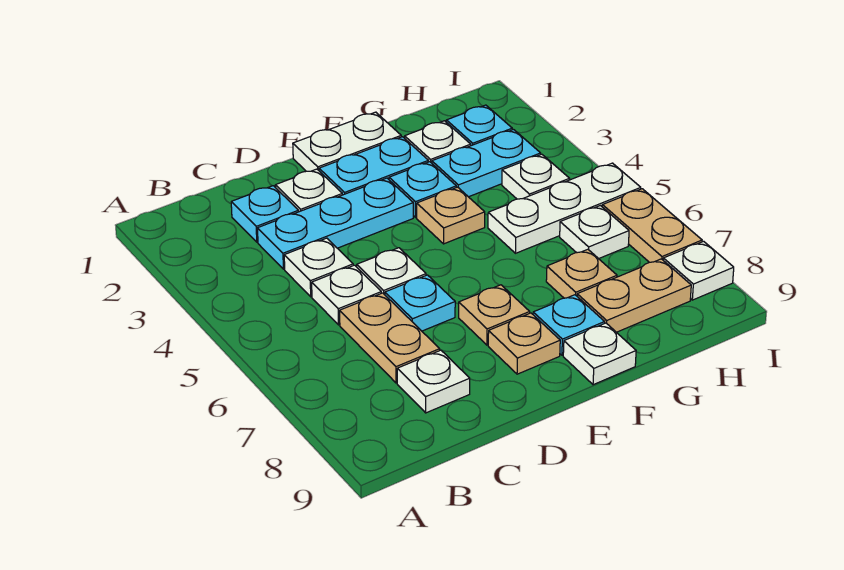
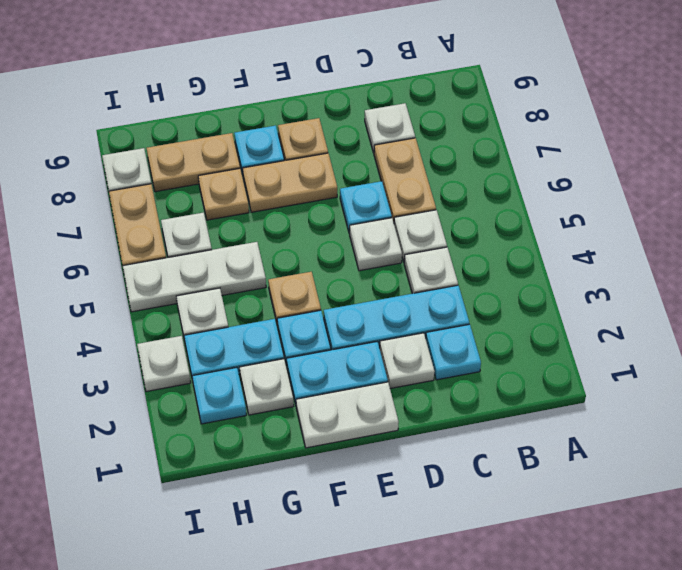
tan plate E7 level 1 -> tan plate E7:F7 level 1
white plate F9 level 1 -> white plate I3 level 1

